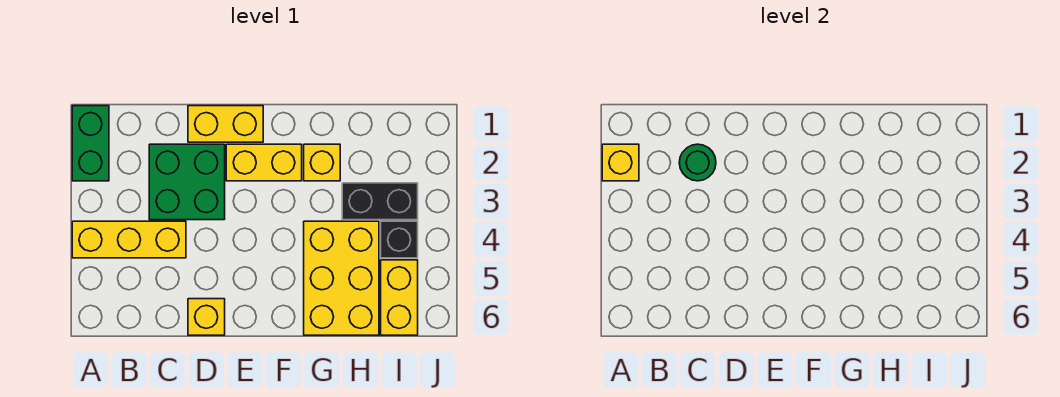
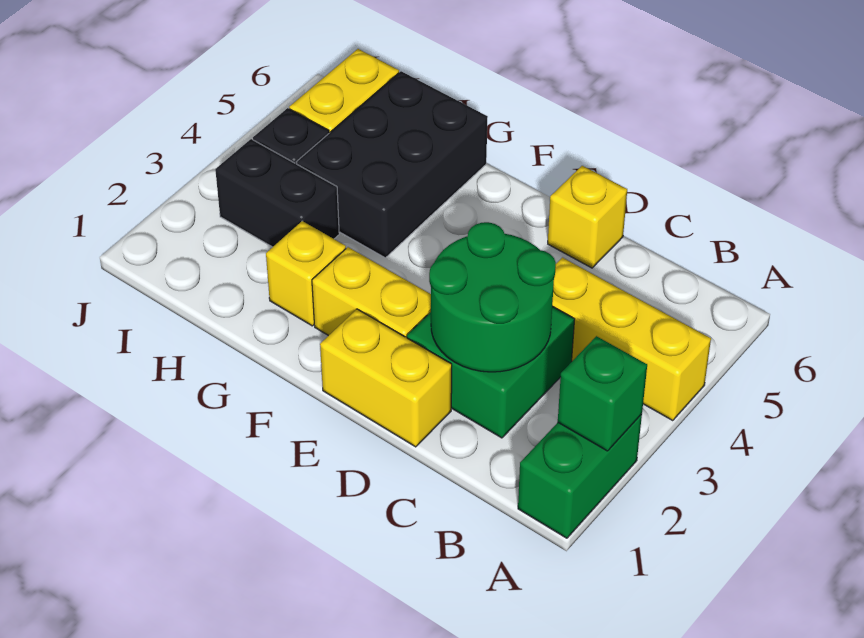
yellow brick A2 level 2 -> green brick A2 level 2
green round brick C2 level 2 -> green round brick C2:D3 level 2
yellow brick G4:H6 level 1 -> black brick G4:H6 level 1

